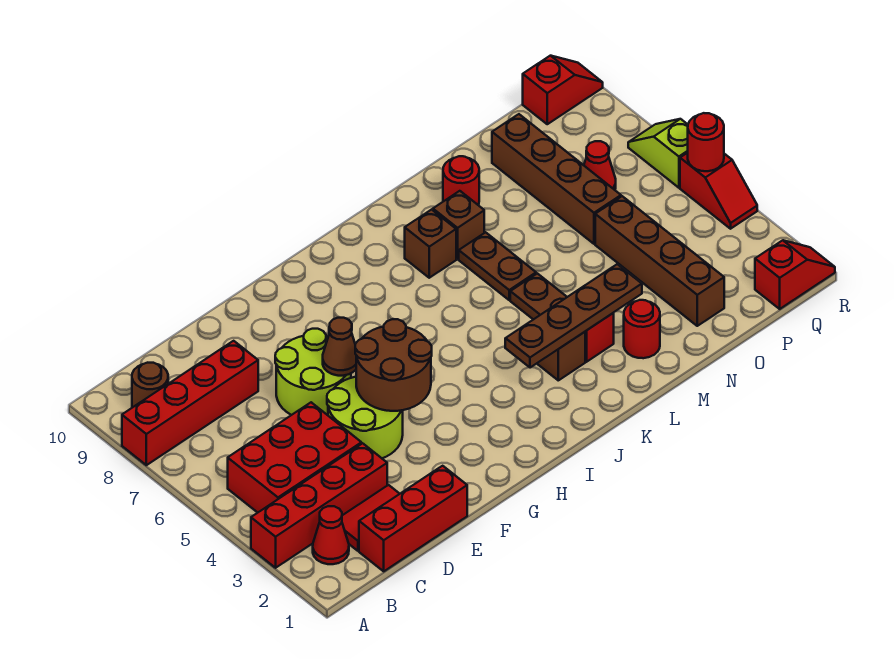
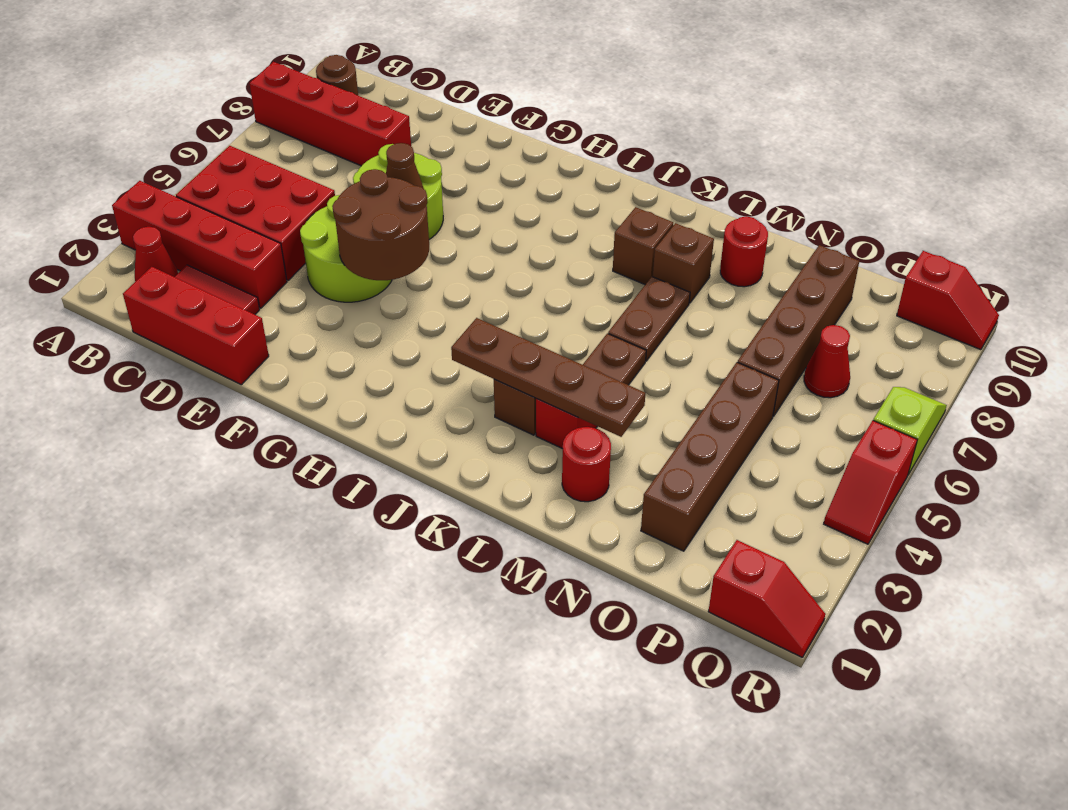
red round brick R5 level 2 -> none

